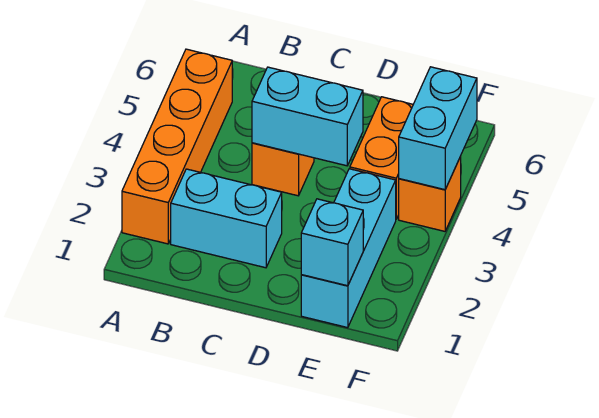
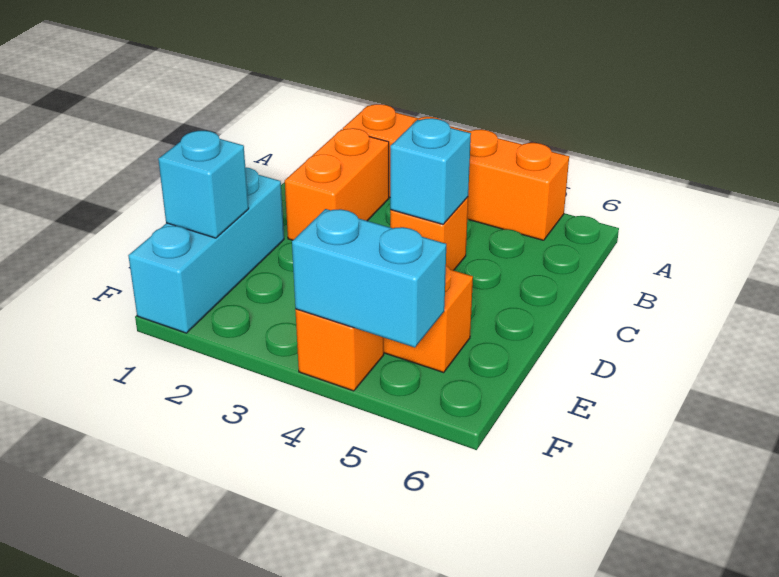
cyan brick B2:C2 level 1 -> orange brick B2:C2 level 1
cyan brick C4:D4 level 2 -> cyan brick C4 level 2
cyan brick E1:E3 level 1 -> cyan brick D1:F1 level 1

